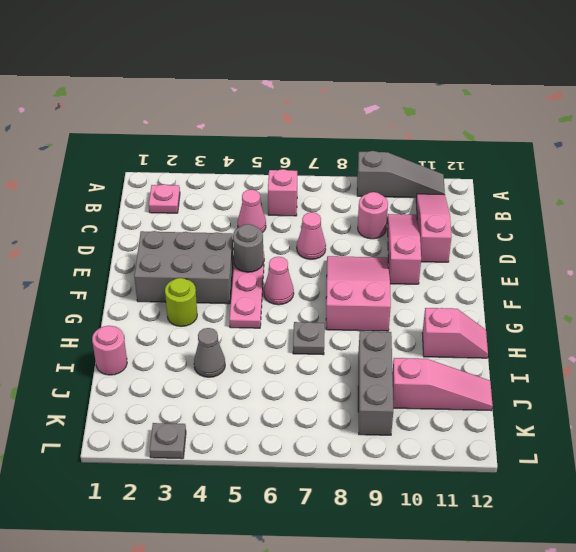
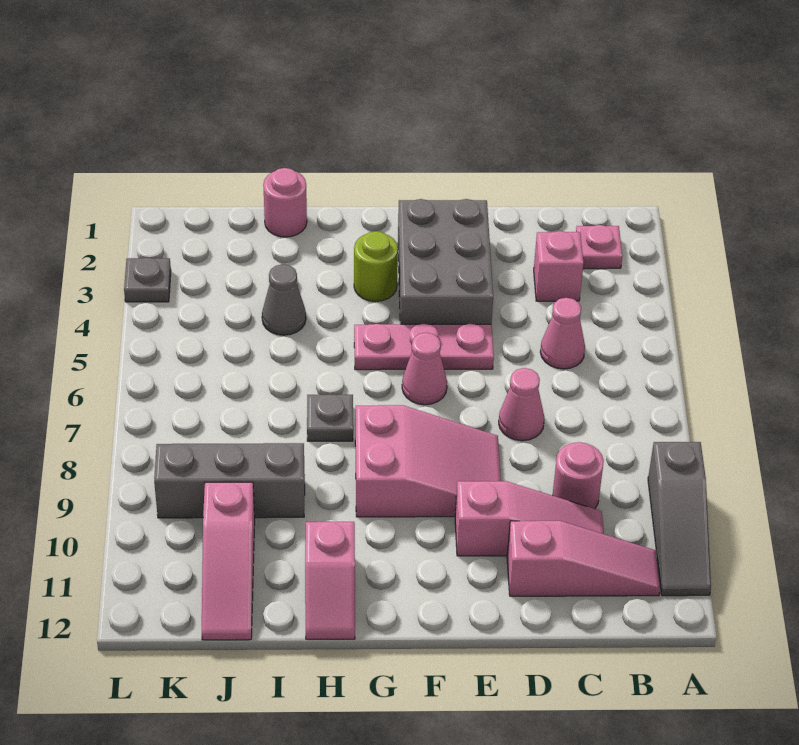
pink brick B6 level 1 -> pink brick C3 level 1
grey round brick E5 level 2 -> none

